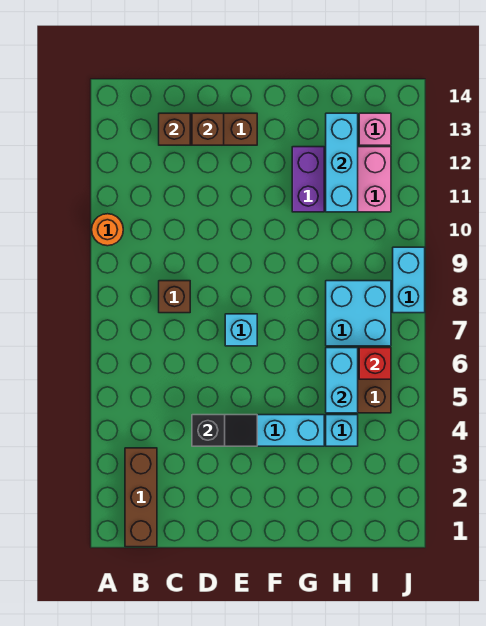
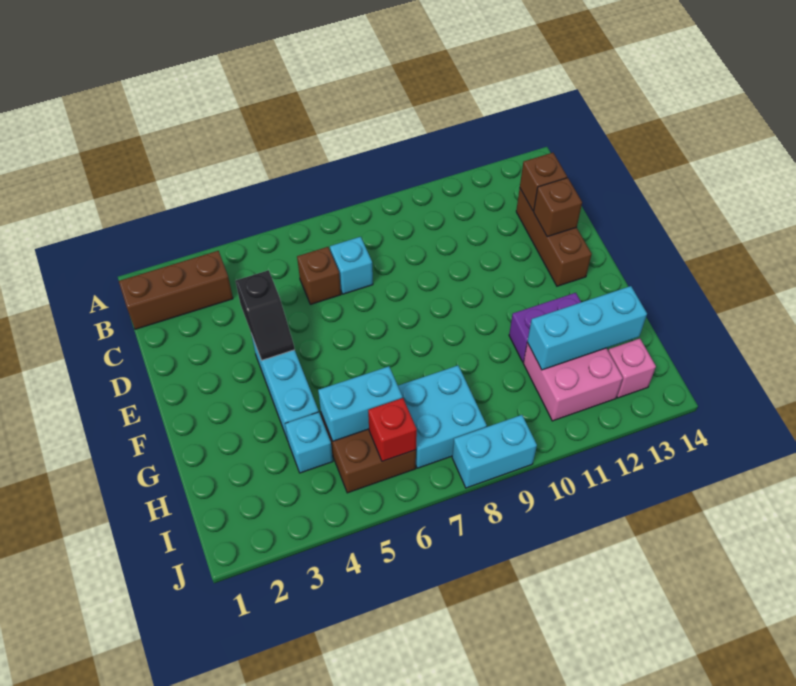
orange round brick A10 level 1 -> none
brown brick C8 level 1 -> brown brick C6 level 1
cyan brick E7 level 1 -> cyan brick C7 level 1

